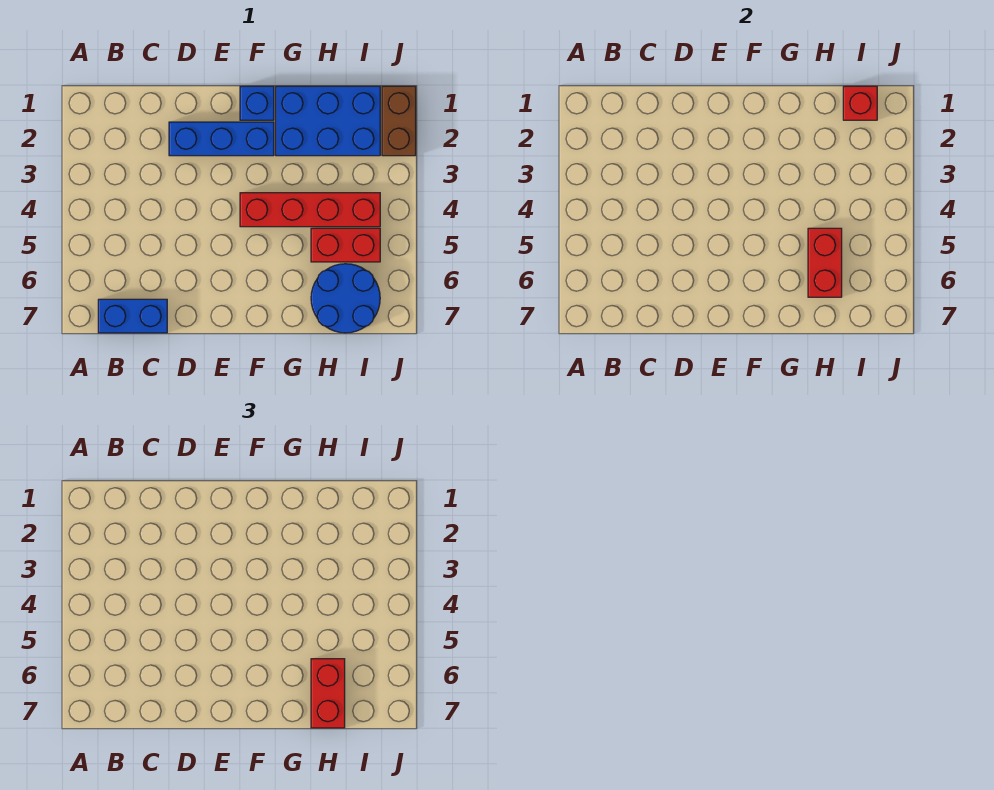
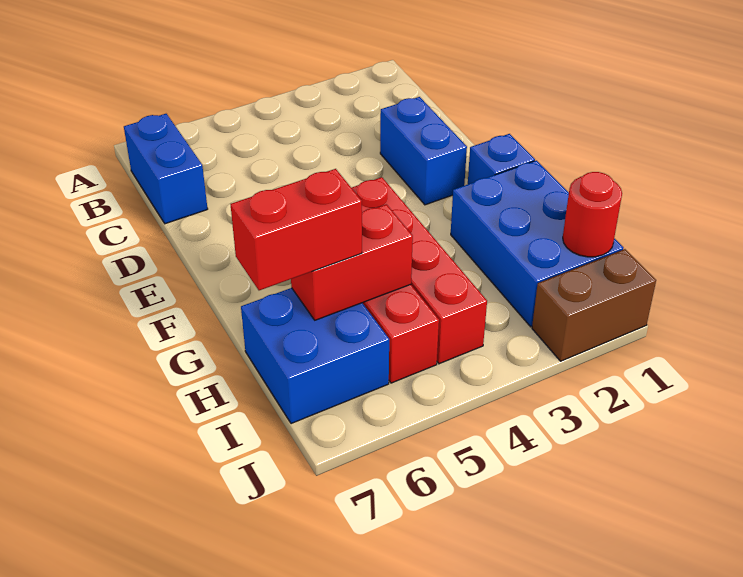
blue brick D2:F2 level 1 -> blue brick D2:E2 level 1
blue round brick H6:I7 level 1 -> blue brick H6:I7 level 1
red brick I1 level 2 -> red round brick I1 level 2

